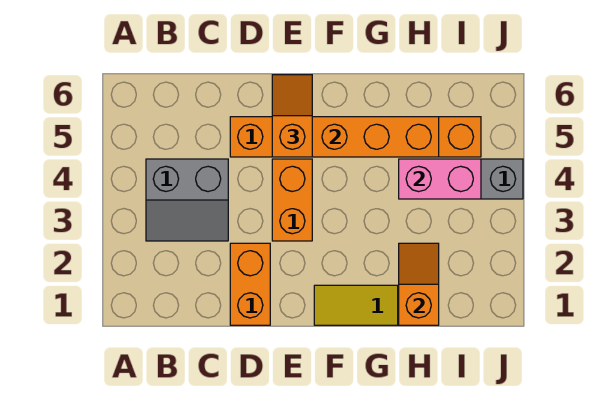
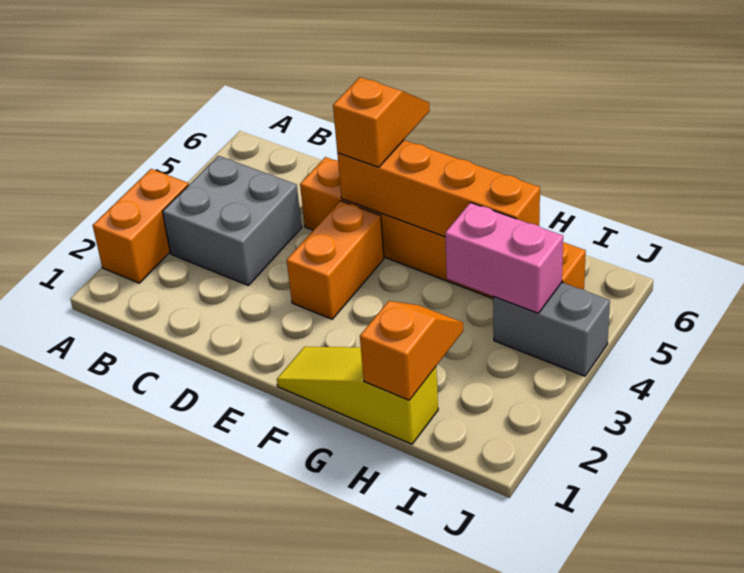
grey slope B3:C4 level 1 top 4 -> grey brick B3:C4 level 1
orange brick D1:D2 level 1 -> orange brick A2:A3 level 1

